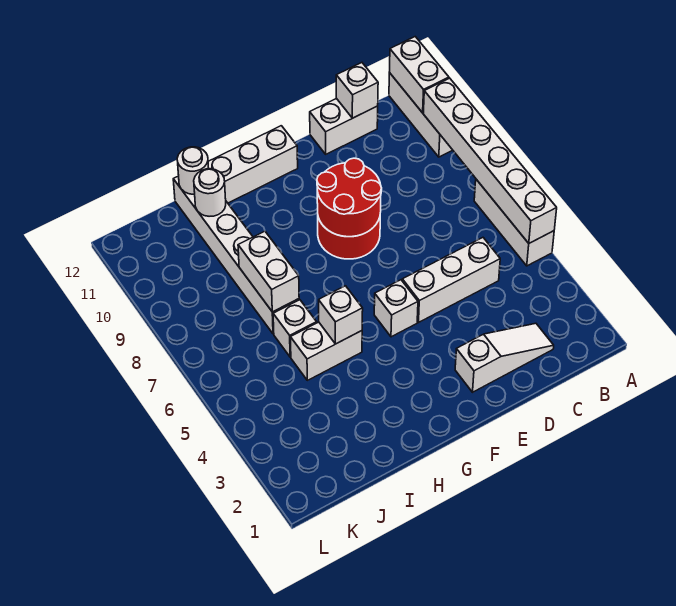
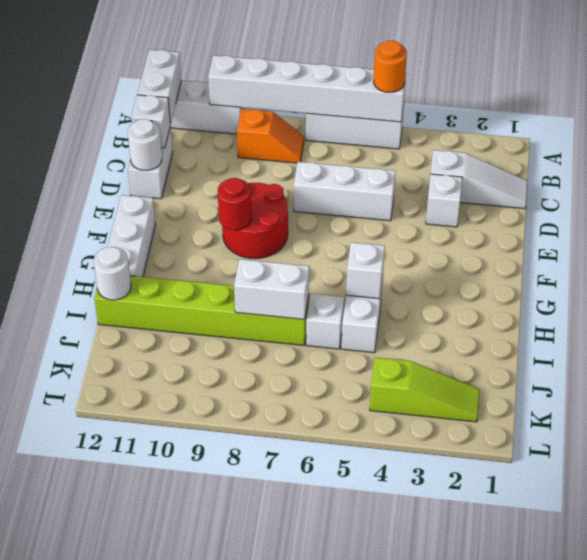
none -> orange round brick A5 level 3
white brick A11:A12 level 2 -> white brick A12:B12 level 2
none -> orange slope B8:B9 level 1 top 9
white slope C2:E2 level 1 top E -> white slope C1:C3 level 1 top 3
white brick C5:E5 level 1 -> white brick D5:D7 level 1
red round brick E8:F9 level 2 -> red round brick F9 level 2
white brick F5 level 1 -> white brick D3 level 1
white brick I7:I12 level 1 -> lime brick I7:I12 level 1
white round brick I11 level 2 -> white round brick D12 level 2
none -> lime slope K2:K4 level 1 top 4

